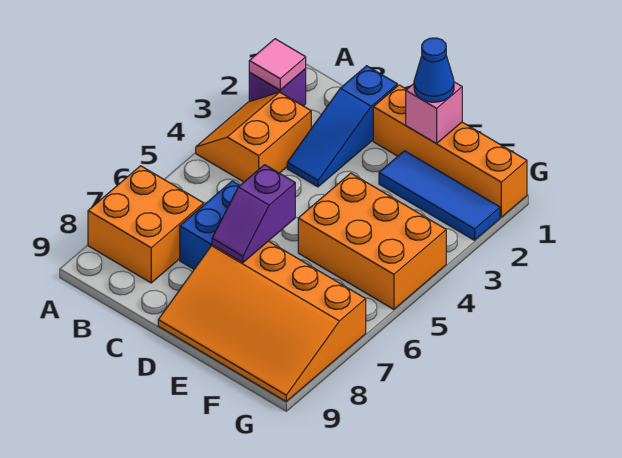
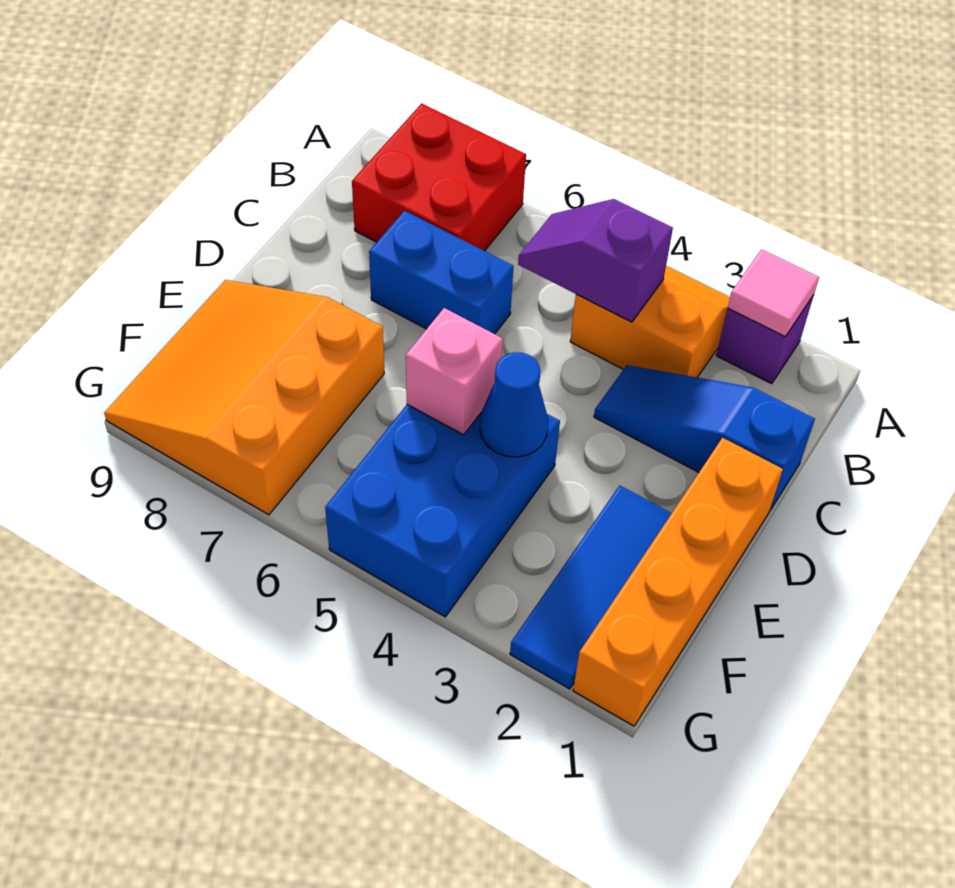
orange brick A7:B8 level 1 -> red brick A7:B8 level 1
purple slope D6:D7 level 2 top 6 -> purple slope B4:B5 level 2 top 4
orange slope D7:G9 level 1 top 7 -> orange slope E7:G9 level 1 top 7
pink brick E1 level 2 -> pink brick E5 level 2
blue cone E1 level 3 -> blue cone E4 level 2
orange brick E4:G5 level 1 -> blue brick E4:G5 level 1

